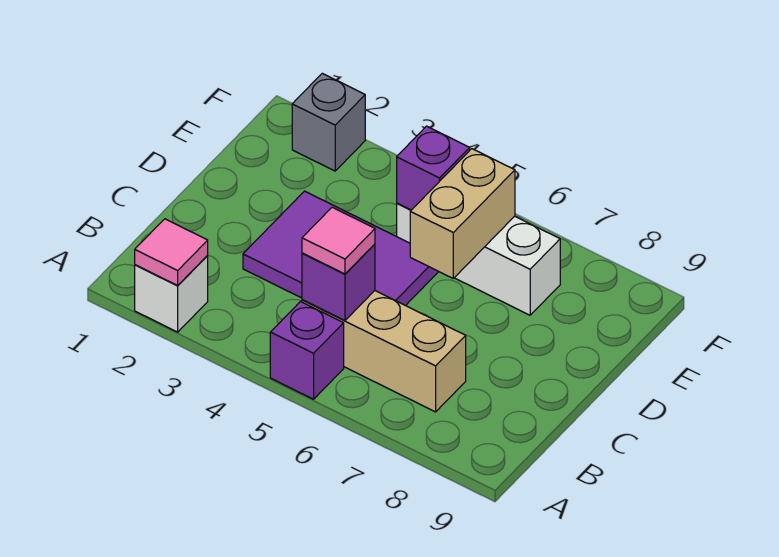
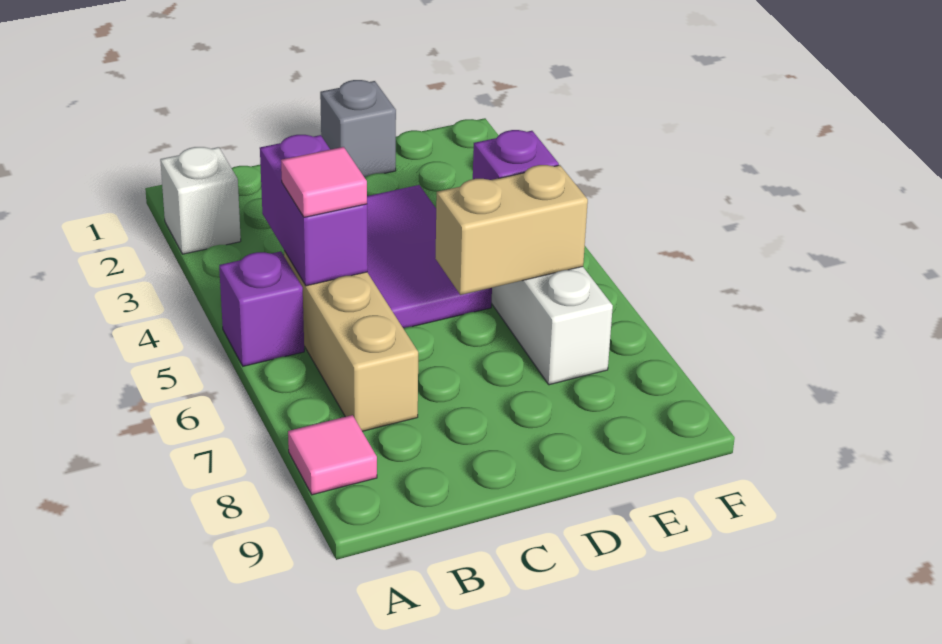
pink tile A2 level 2 -> pink tile A8 level 1
purple brick B5 level 2 -> purple brick B4:B5 level 2
grey brick F2 level 1 -> grey brick D1 level 1

